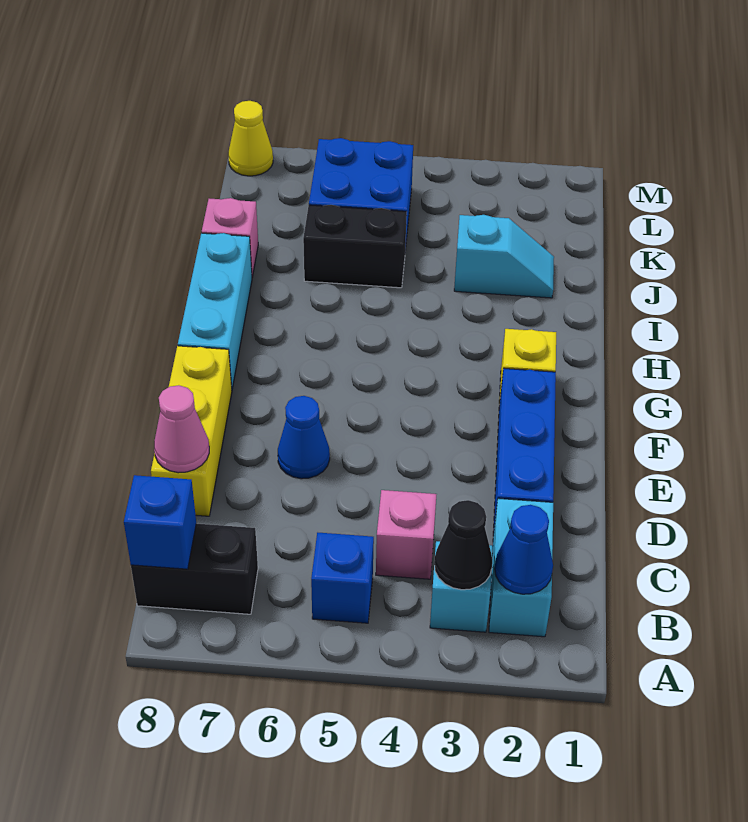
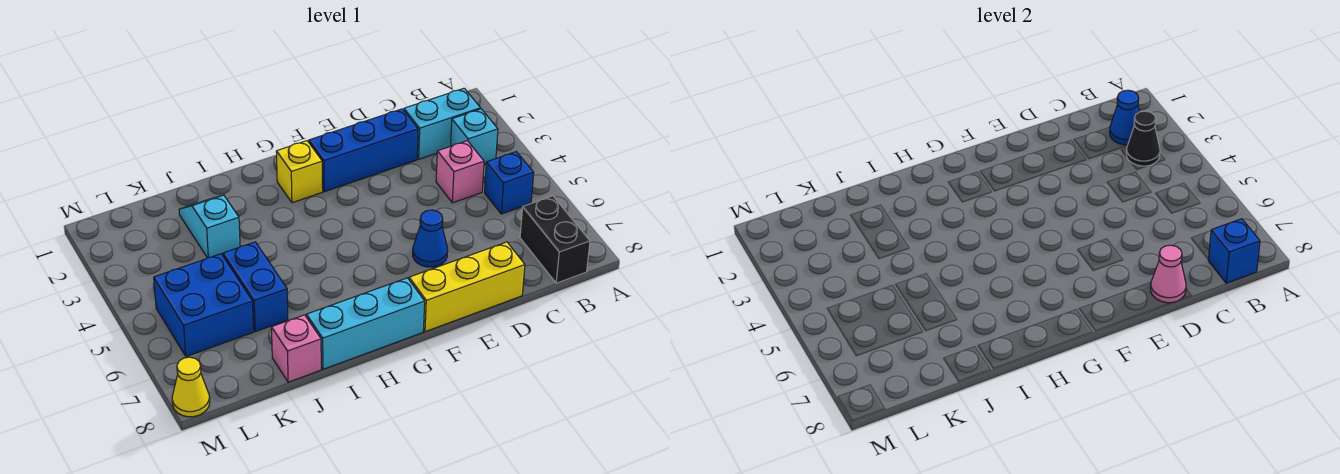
black brick J5:J6 level 1 -> blue brick J5:J6 level 1

